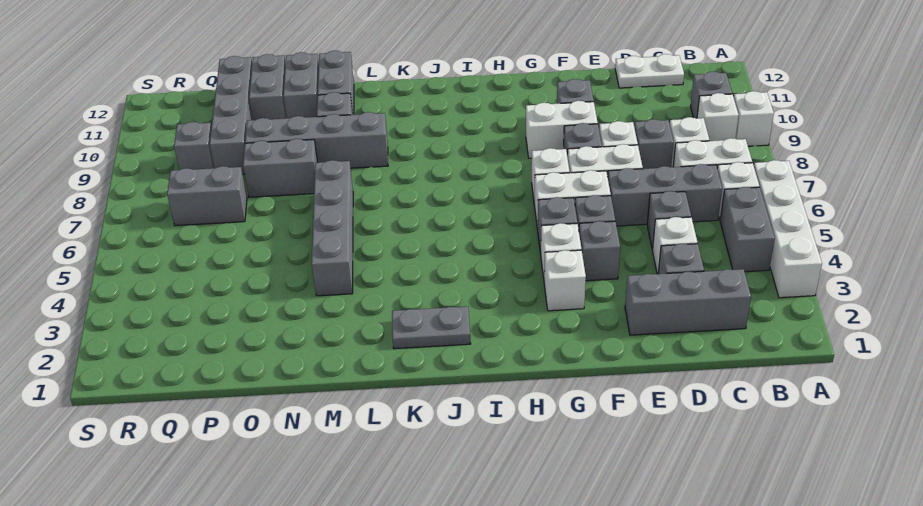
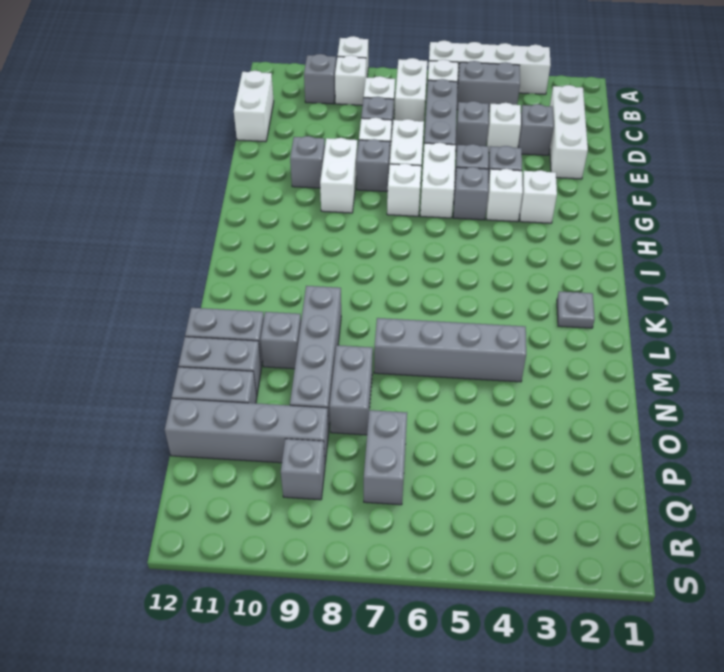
grey brick C2:E2 level 1 -> white brick C2:E2 level 1
white plate C12:D12 level 1 -> white brick C12:D12 level 1
grey plate J2:K2 level 1 -> grey plate K2 level 1

